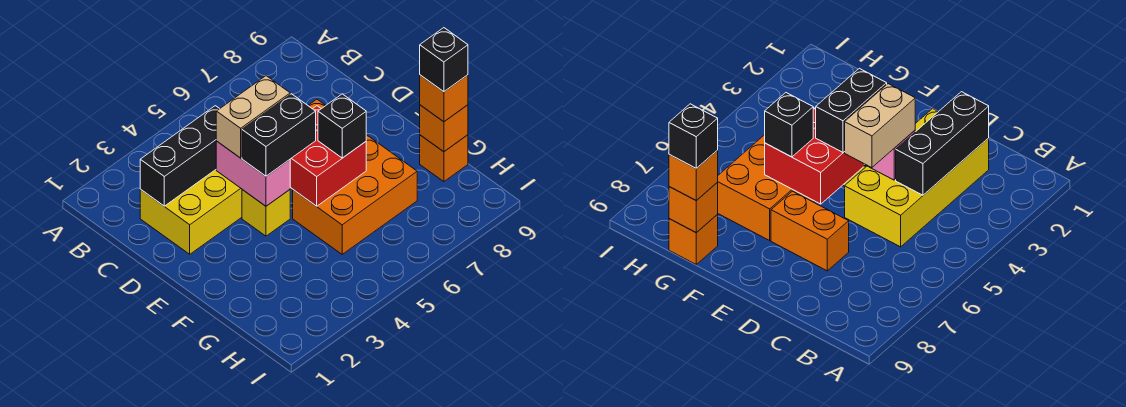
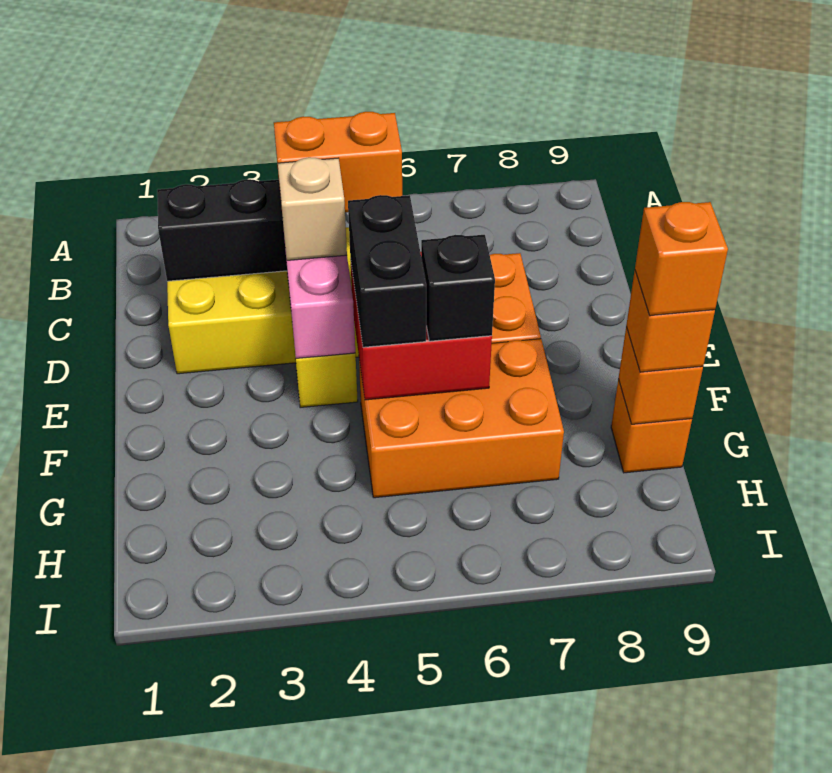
none -> orange brick C4:C5 level 3
tan brick D4:D5 level 3 -> tan brick D4 level 3
black brick E4:E5 level 3 -> black brick E5:F5 level 3
black brick G9 level 4 -> orange brick G9 level 4

